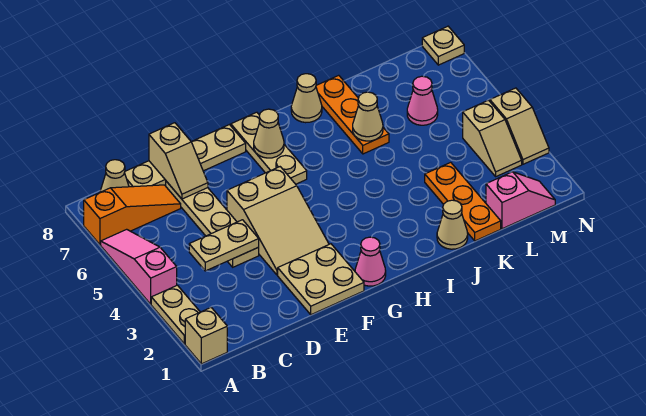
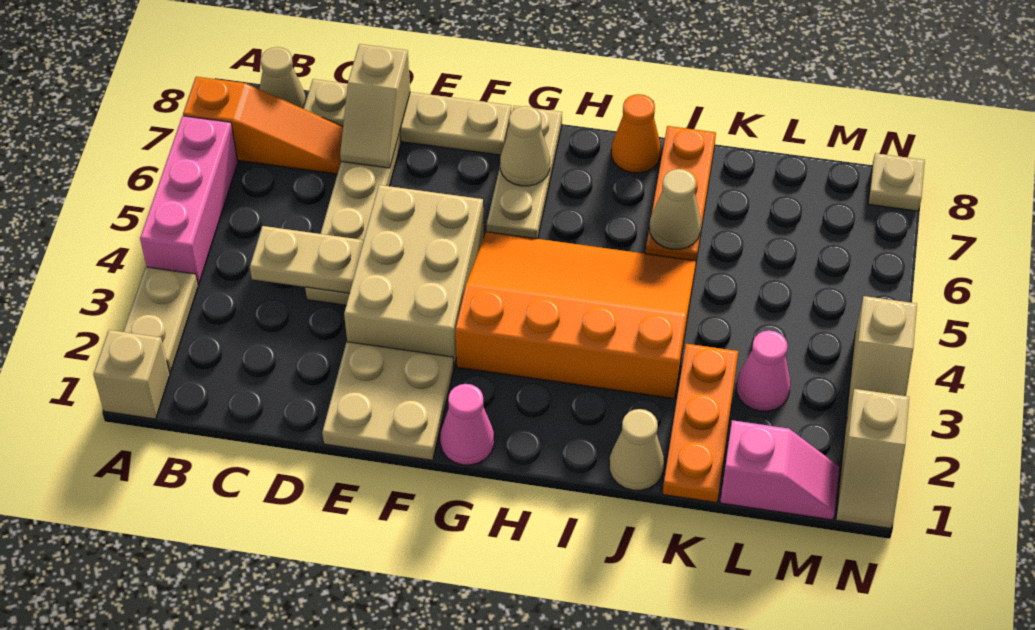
pink slope A4:A6 level 1 top 4 -> pink brick A4:A6 level 1
tan slope E3:F5 level 1 top 5 -> tan brick E3:F5 level 1
none -> orange slope G3:J5 level 1 top 3
tan cone I8 level 1 -> orange cone I8 level 1
pink cone L6 level 1 -> pink cone L3 level 1
tan slope M3:M4 level 1 top 4 -> tan slope N1:N2 level 1 top 2

